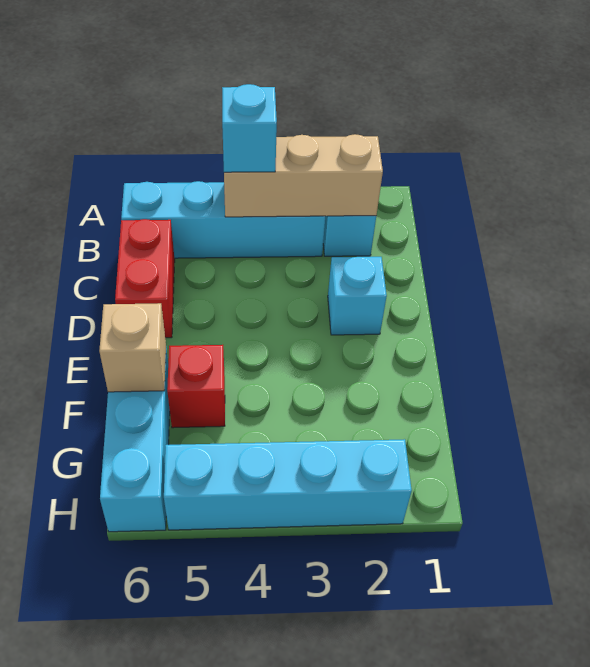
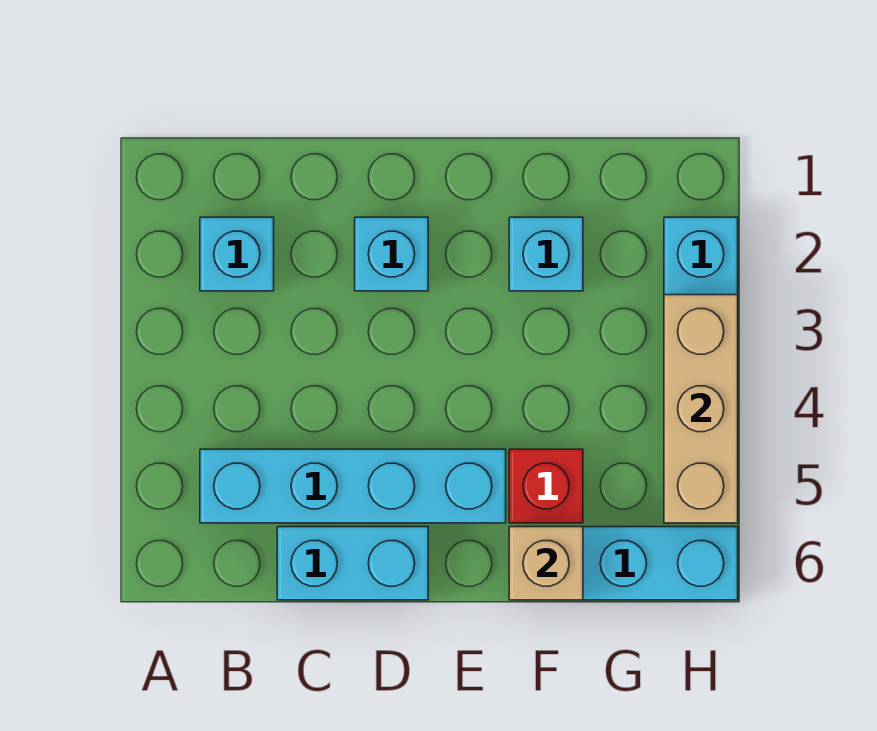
tan brick B2:B4 level 2 -> tan brick H3:H5 level 2
cyan brick B3:B6 level 1 -> cyan brick B5:E5 level 1
cyan brick B4 level 3 -> cyan brick F2 level 1
red brick C6:D6 level 1 -> cyan brick C6:D6 level 1

